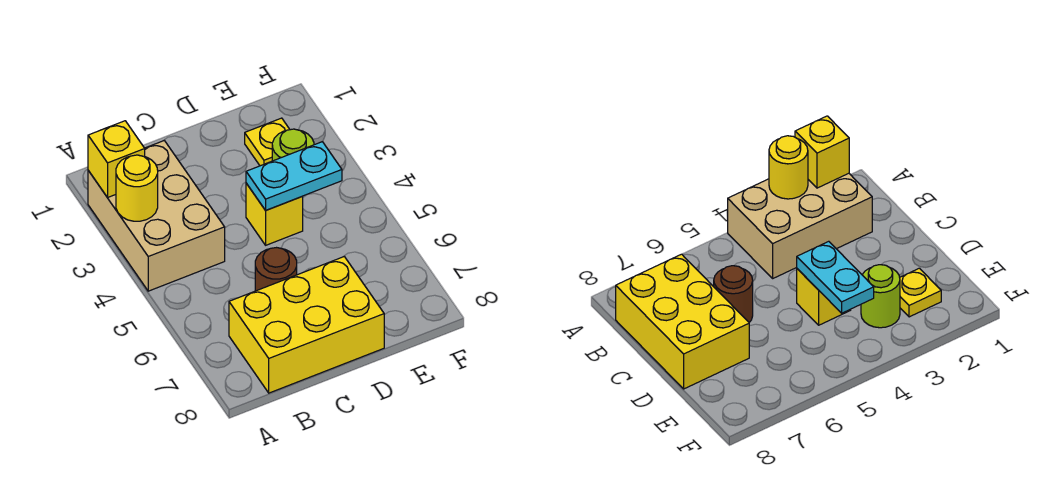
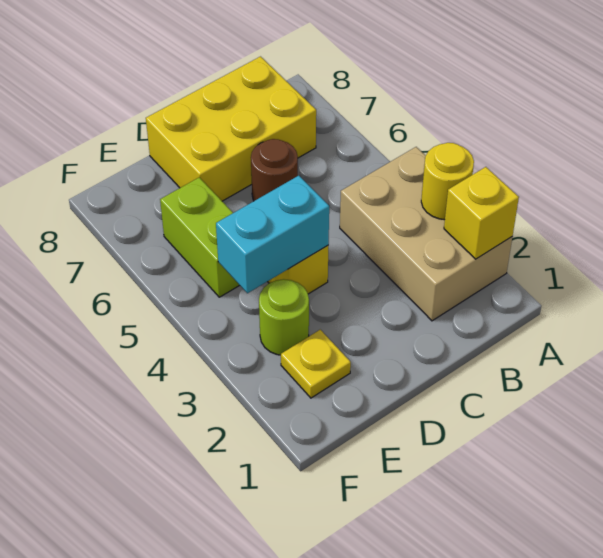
cyan plate D4:E4 level 2 -> cyan brick D4:E4 level 2
none -> lime brick E5:E6 level 1

